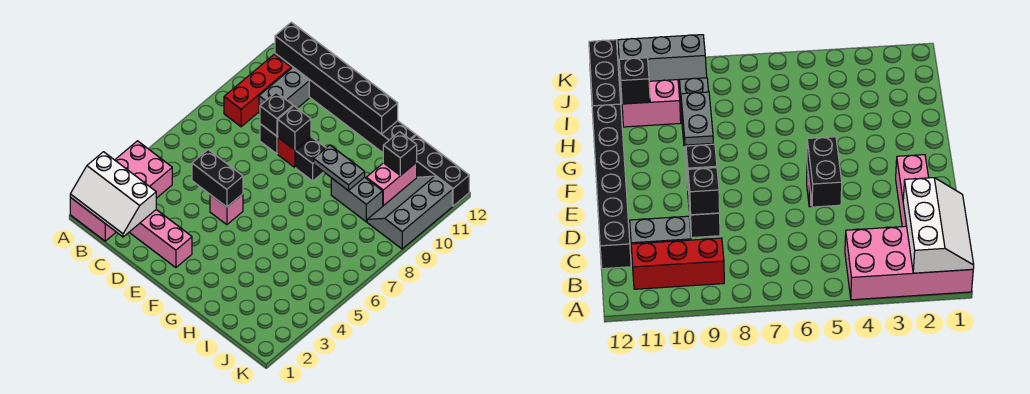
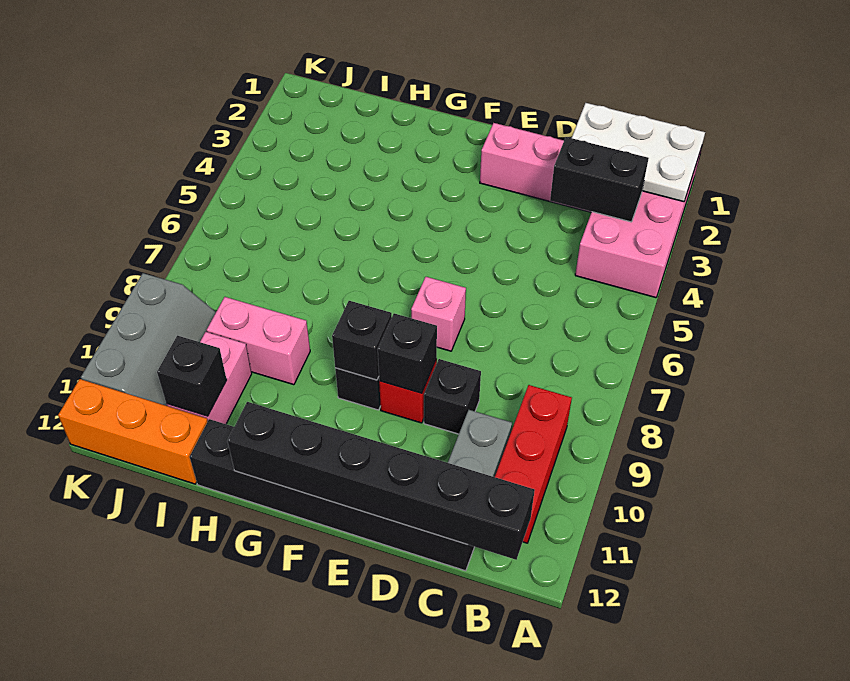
white slope A1:C2 level 2 top 2 -> white plate A1:C2 level 2
black brick D5:E5 level 2 -> black brick B3:C3 level 2
black brick D9 level 2 -> black brick F9 level 2
pink brick E5 level 1 -> pink brick E7 level 1
grey plate G9:H9 level 2 -> none
grey brick H9:I9 level 1 -> pink brick H9:I9 level 1
black brick I12:K12 level 1 -> orange brick I12:K12 level 1

